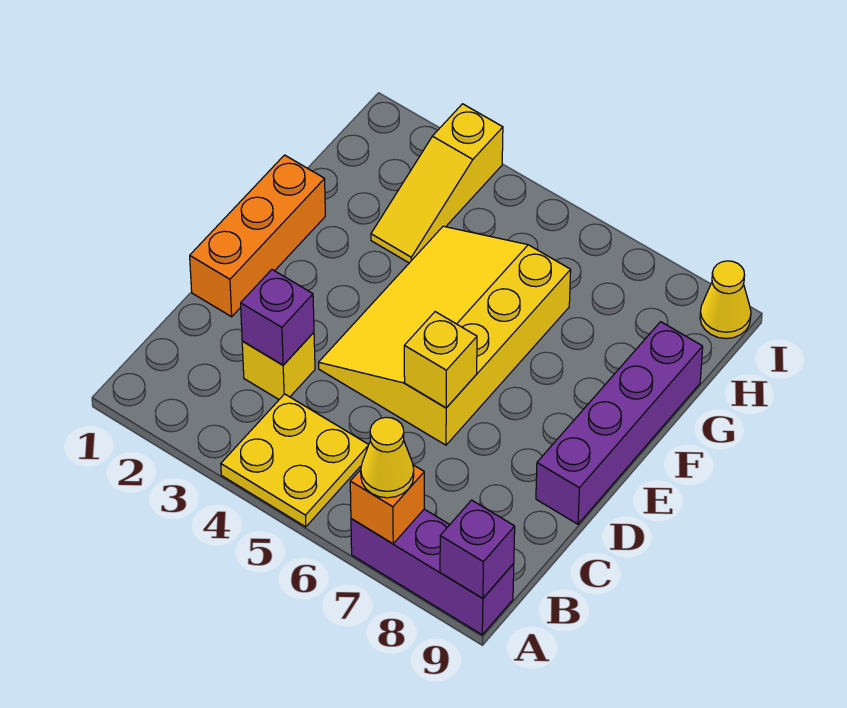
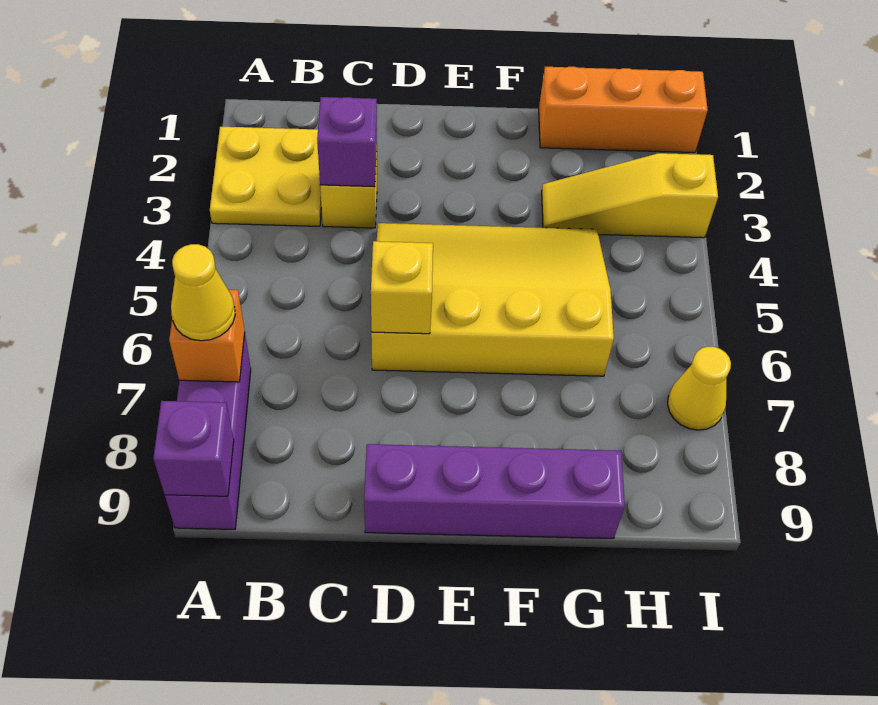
yellow plate A4:B5 level 1 -> yellow plate A2:B3 level 1
orange brick D1:F1 level 1 -> orange brick G1:I1 level 1
yellow cone I9 level 1 -> yellow cone I7 level 1

